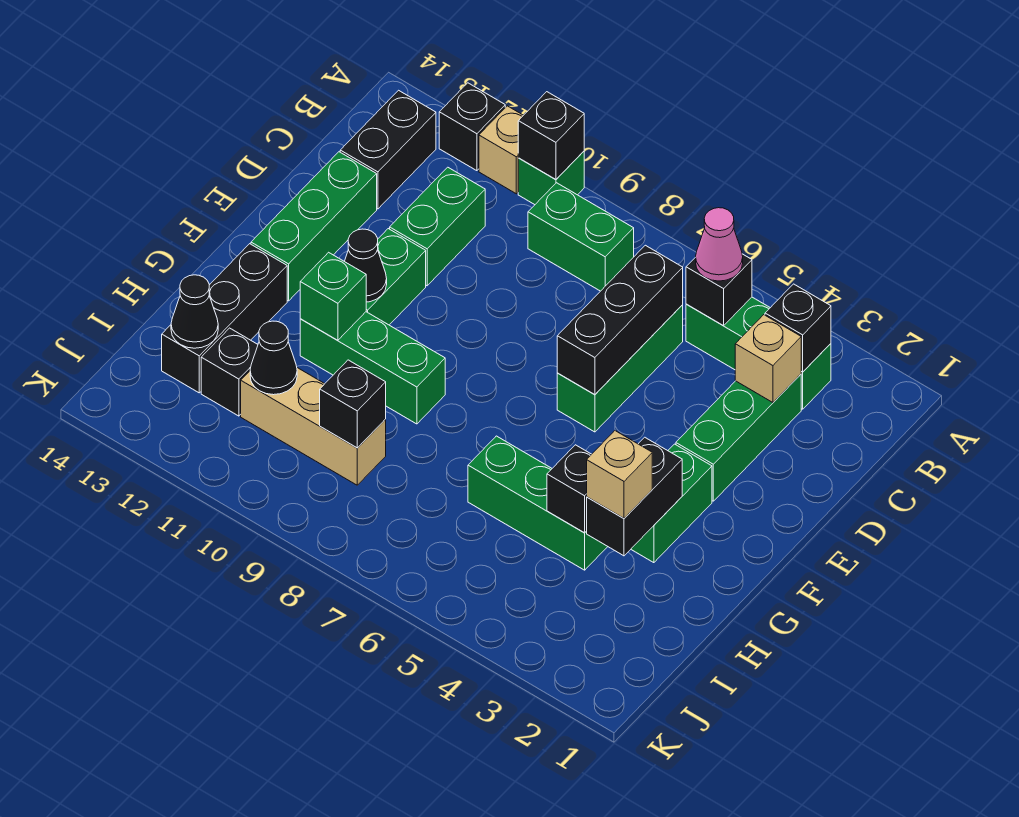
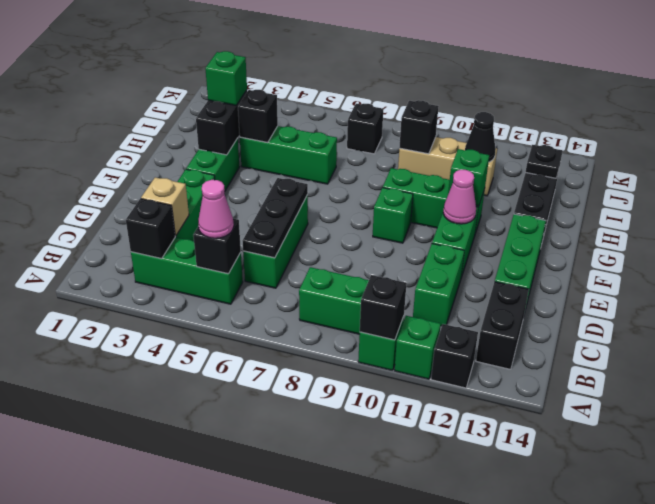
tan brick A11 level 1 -> green brick A11 level 1
black brick C6:E6 level 2 -> black plate C6:E6 level 2
none -> green brick F9 level 1
black cone F11 level 2 -> pink cone F11 level 2
tan brick H3 level 3 -> green brick H3 level 3
black brick I12 level 1 -> black brick J7 level 1
black cone I13 level 2 -> black plate I13 level 2

